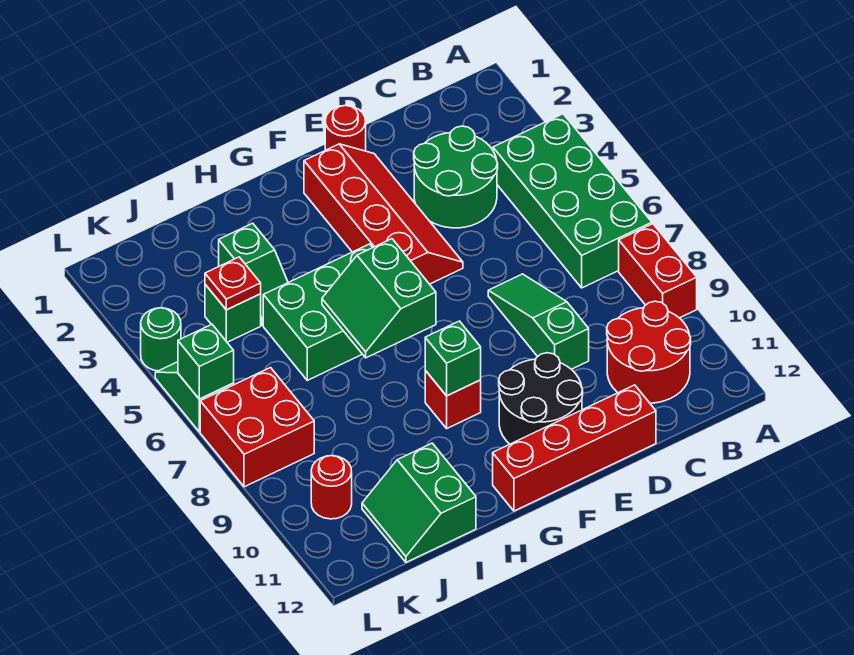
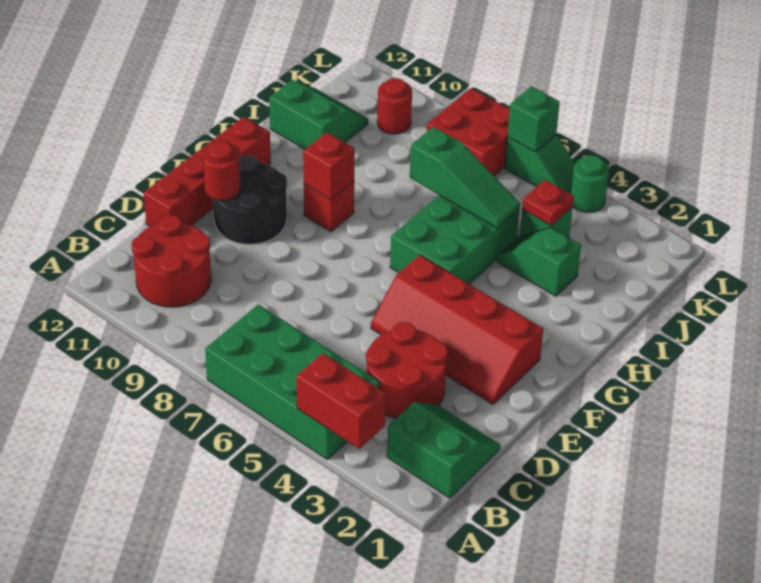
red brick A8:A9 level 1 -> red brick A3:A4 level 2
green round brick C3:D4 level 1 -> red round brick C3:D4 level 1
green slope D7:D9 level 1 top 9 -> green slope I5:I7 level 2 top 7
red round brick E1 level 1 -> red round brick E11 level 2
green slope G6:H7 level 2 top G -> green slope B1:C2 level 1 top B
green brick G9 level 2 -> red brick G9 level 2

